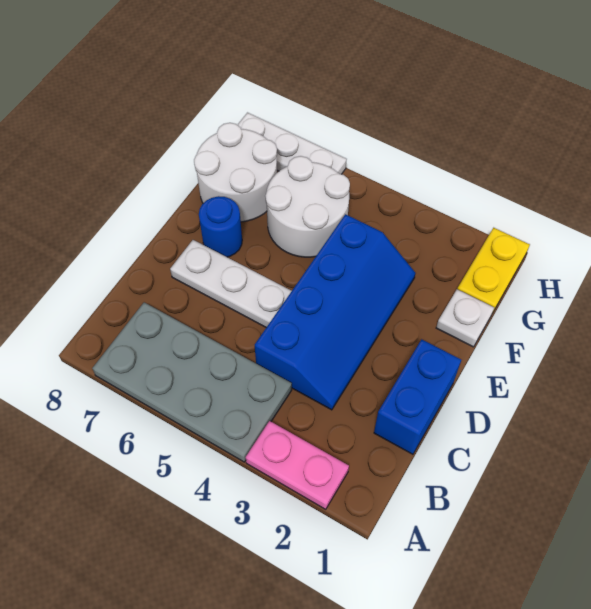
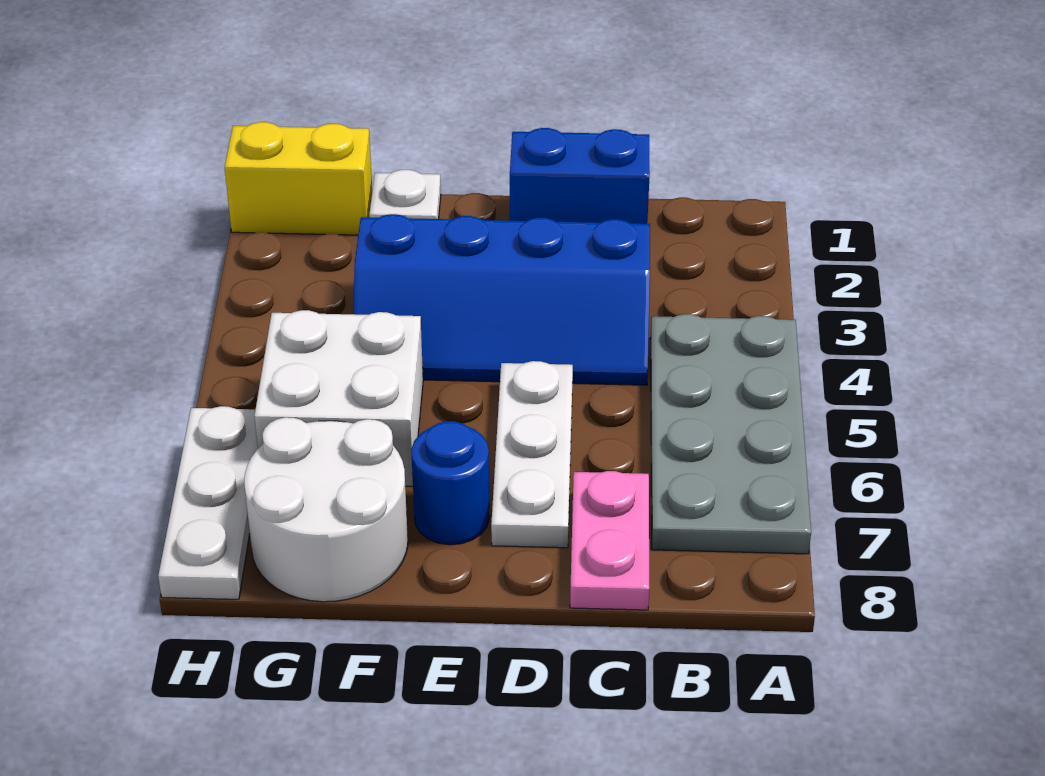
pink plate A2:A3 level 1 -> pink plate C7:C8 level 1
blue slope C3:F4 level 1 top 4 -> blue slope C3:F4 level 1 top 3
white round brick F5:G6 level 1 -> white brick F5:G6 level 1
yellow plate G1:H1 level 1 -> yellow brick G1:H1 level 1

